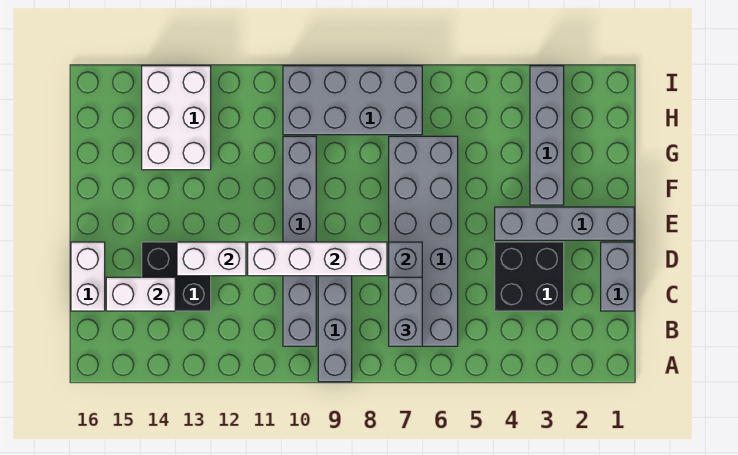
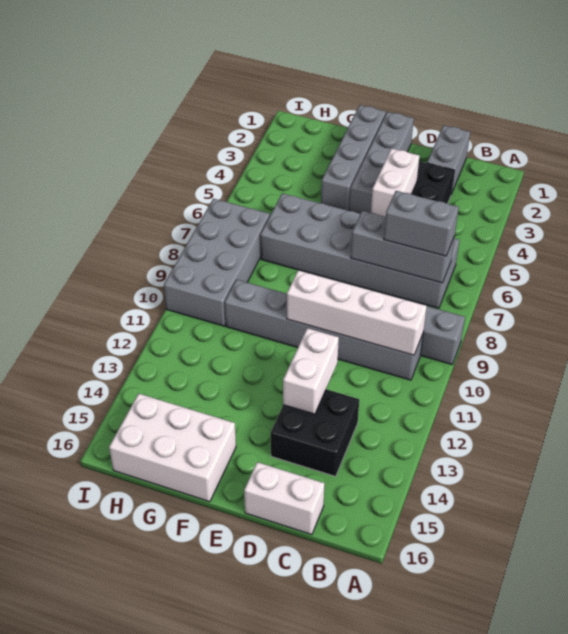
grey brick C1:D1 level 1 -> grey brick C1:C2 level 1
white brick C14:C15 level 2 -> white brick D4:D5 level 2
white brick D8:D11 level 2 -> white brick B10:E10 level 2
grey brick F3:I3 level 1 -> grey brick F1:F4 level 1
white brick G13:I14 level 1 -> white brick F15:H16 level 1

